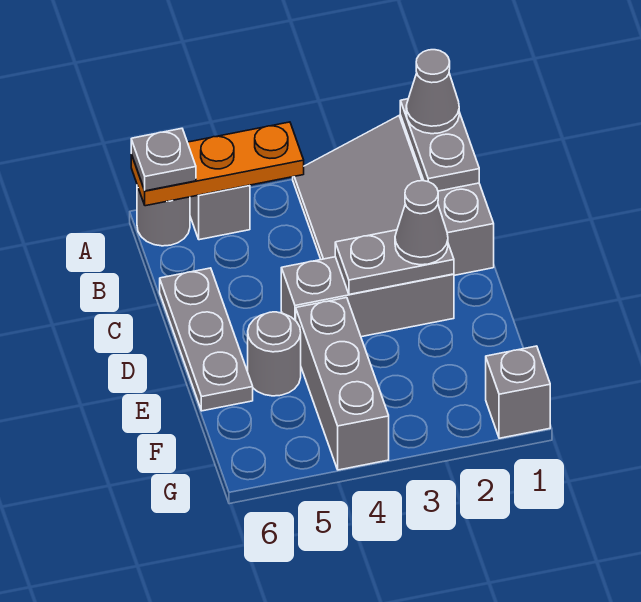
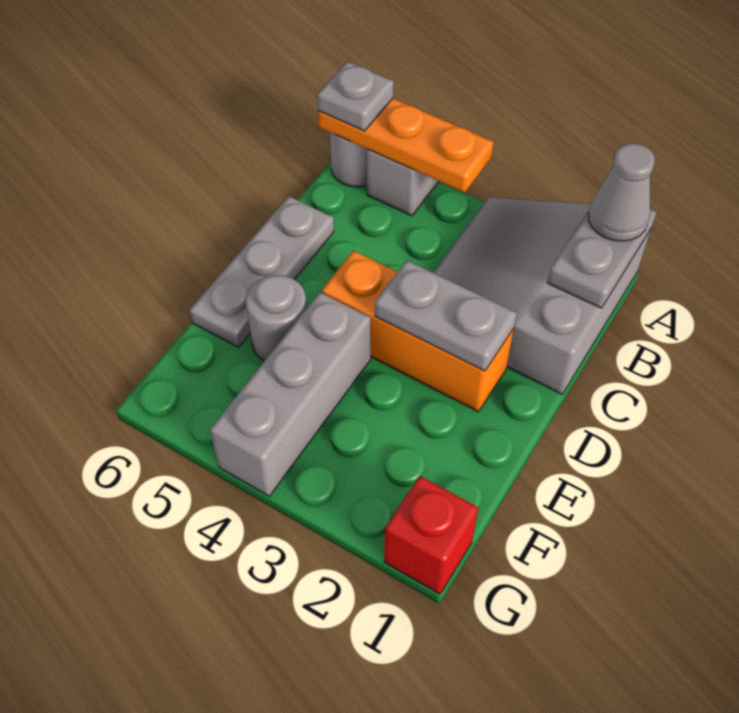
grey brick D2:D4 level 1 -> orange brick D2:D4 level 1
grey cone D2 level 3 -> none
grey brick G1 level 1 -> red brick G1 level 1

